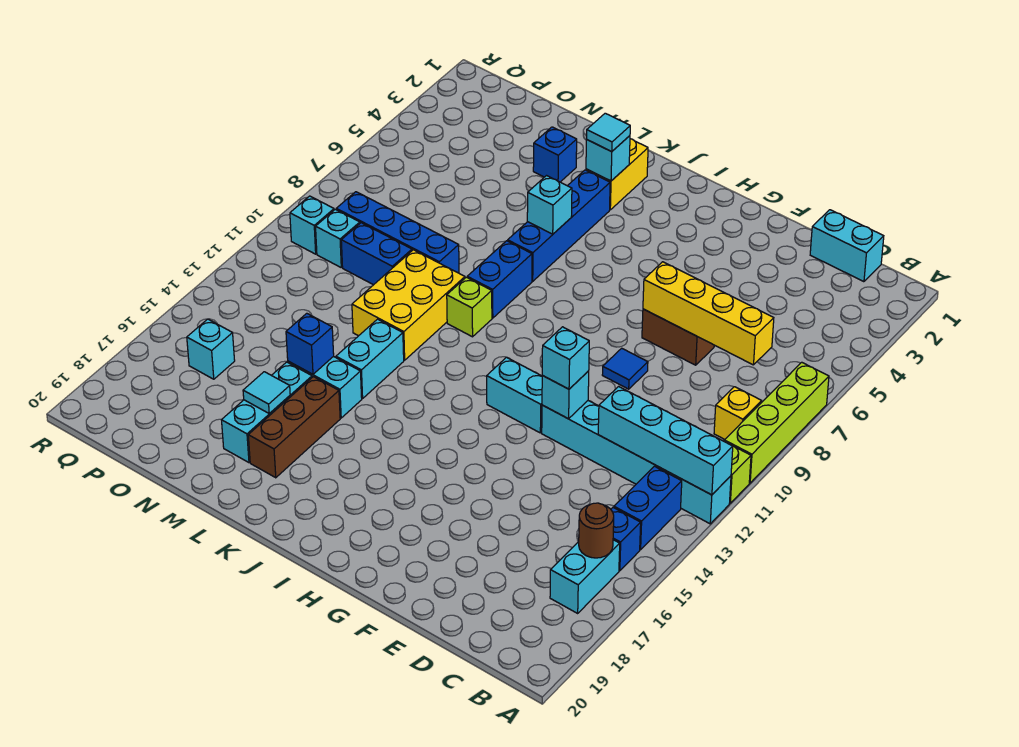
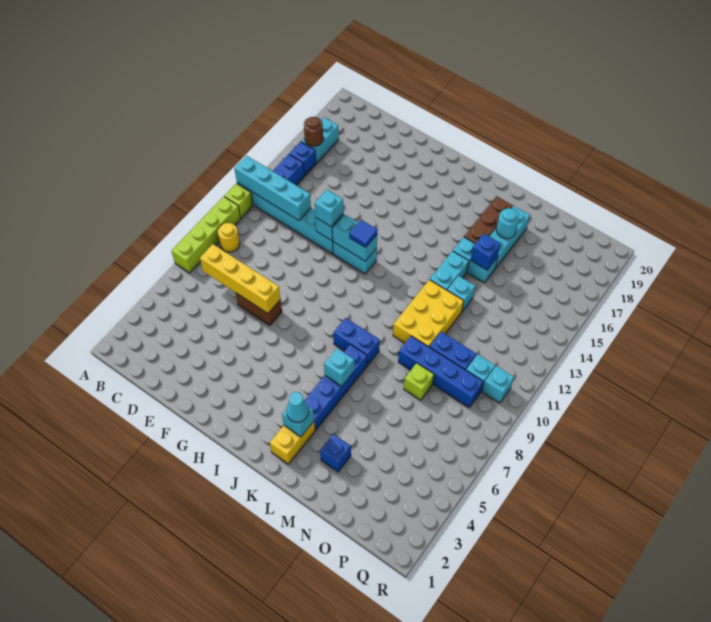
yellow brick B9 level 1 -> yellow round brick B9 level 1
cyan brick C1:D1 level 1 -> cyan brick G12:H12 level 2
blue tile F9 level 1 -> blue tile H12 level 3
cyan tile K3 level 3 -> cyan cone K3 level 3
blue brick K8:K9 level 1 -> blue brick J8:K8 level 1
lime brick K10 level 1 -> lime brick N8 level 1
cyan tile M17 level 2 -> cyan round brick M17 level 2
cyan brick P16 level 1 -> cyan brick M13 level 1

